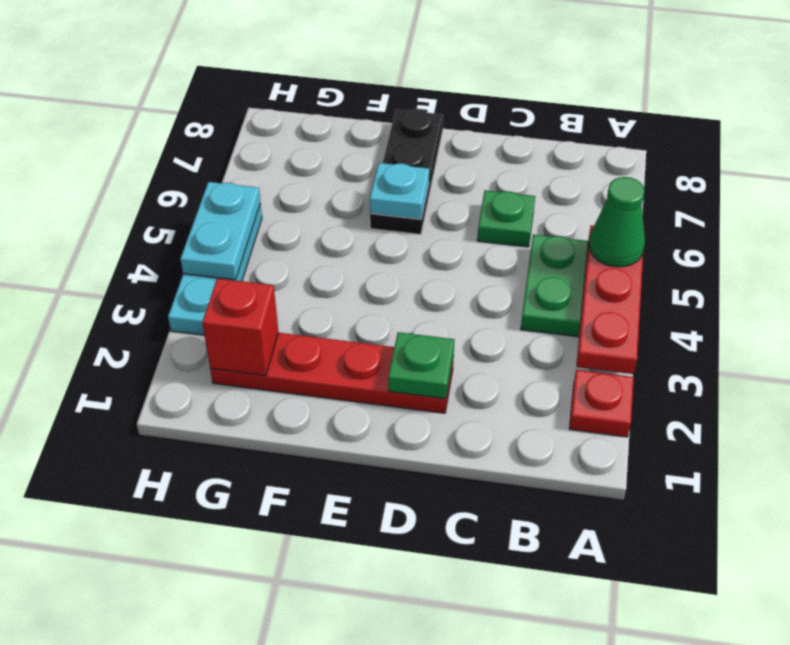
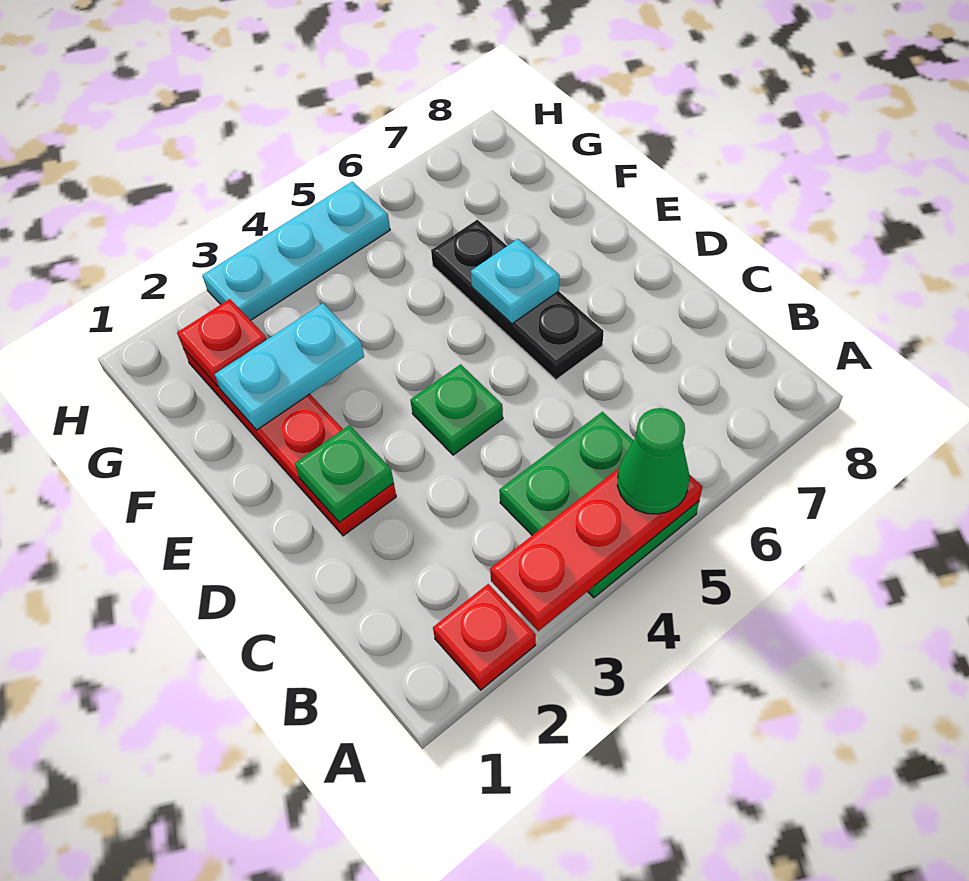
green plate C6 level 1 -> green plate D4 level 1
black plate E6:E8 level 1 -> black plate D6:F6 level 1
red brick G2 level 2 -> red plate G2 level 2
cyan plate H4:H5 level 2 -> cyan plate F2:F3 level 2

